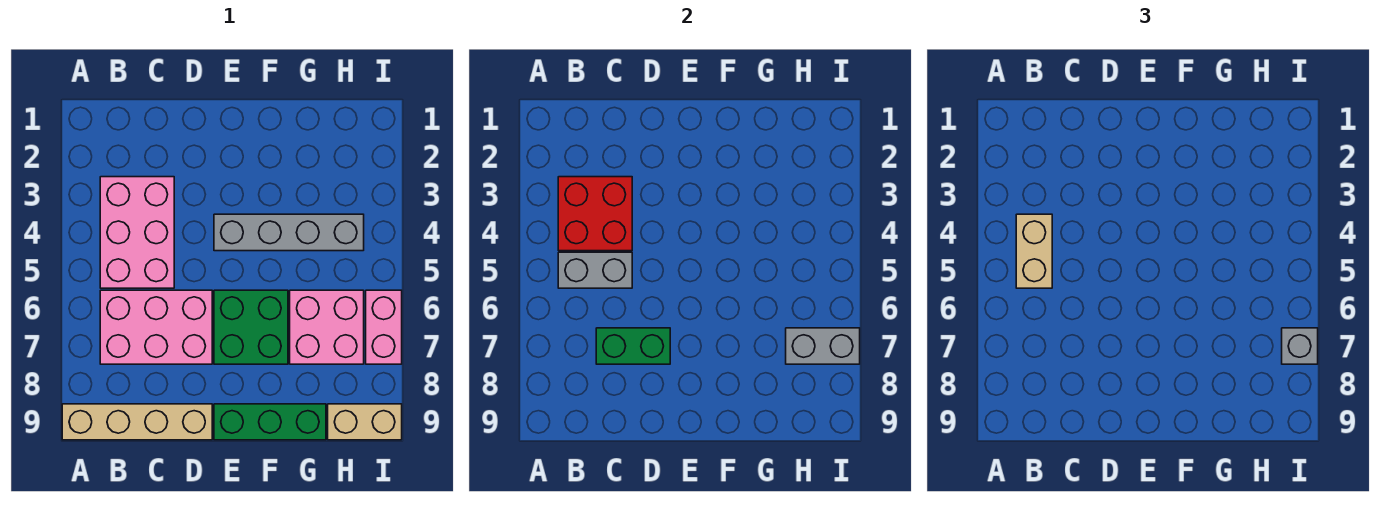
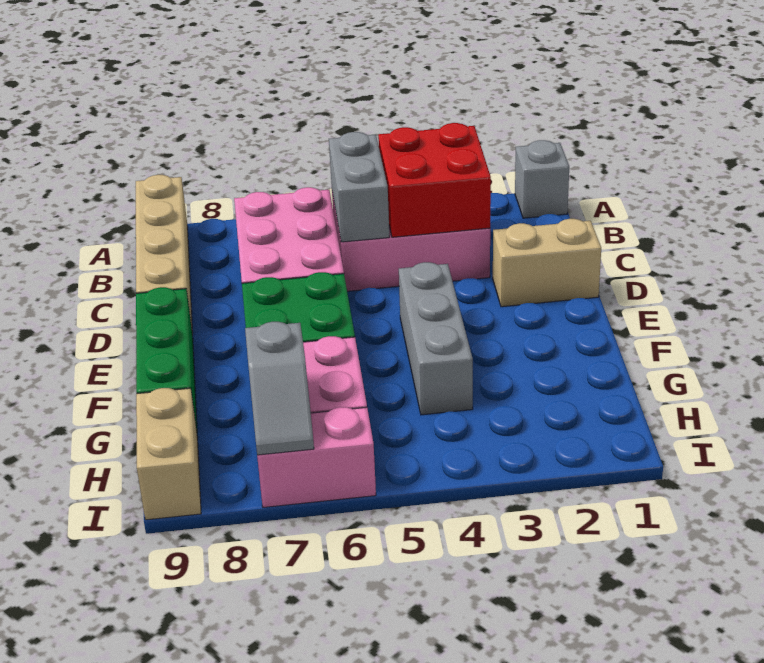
tan brick B4:B5 level 3 -> tan brick D1:D2 level 1
green brick C7:D7 level 2 -> none
grey brick E4:H4 level 1 -> grey brick E4:G4 level 1
grey brick H7:I7 level 2 -> grey slope H7:I7 level 2 top H
grey brick I7 level 3 -> grey brick A1 level 1

